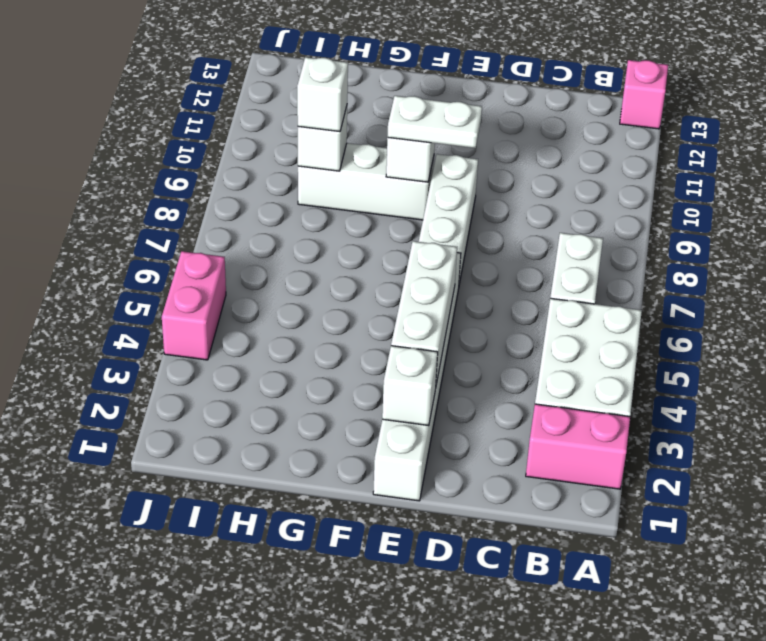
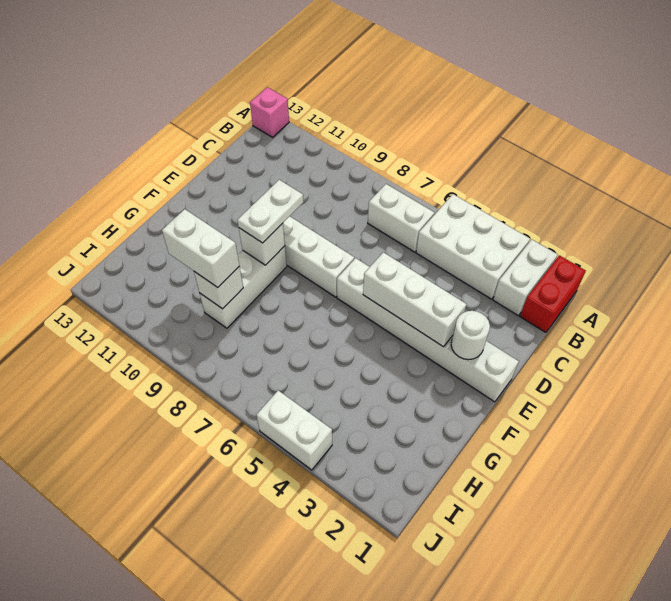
none -> red brick A1:B1 level 1
pink brick A2:B2 level 1 -> white brick A2:B2 level 1
white brick E2 level 2 -> white round brick E2 level 2
white brick H9 level 3 -> white brick H9:H10 level 3
pink brick J4:J5 level 1 -> white brick J4:J5 level 1

